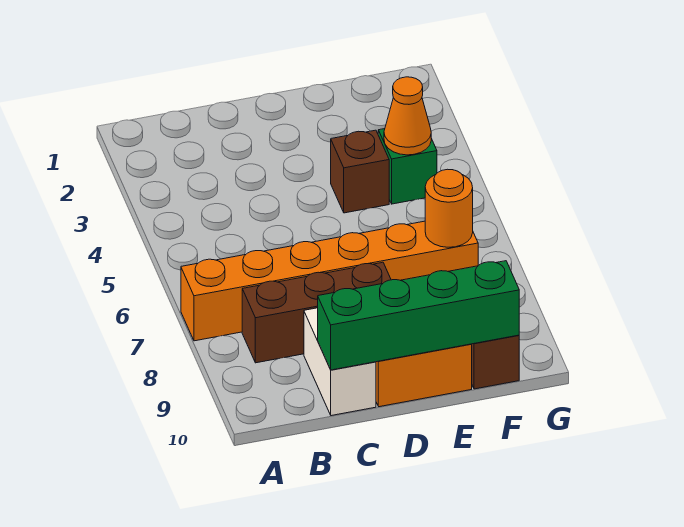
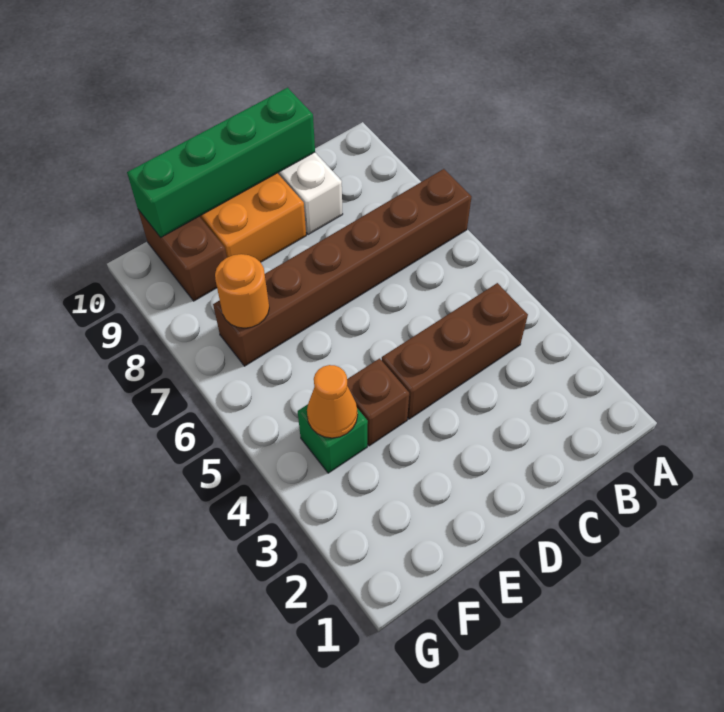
orange brick A7:F7 level 1 -> brown brick A7:F7 level 1
brown brick B8:D8 level 1 -> brown brick B4:D4 level 1

